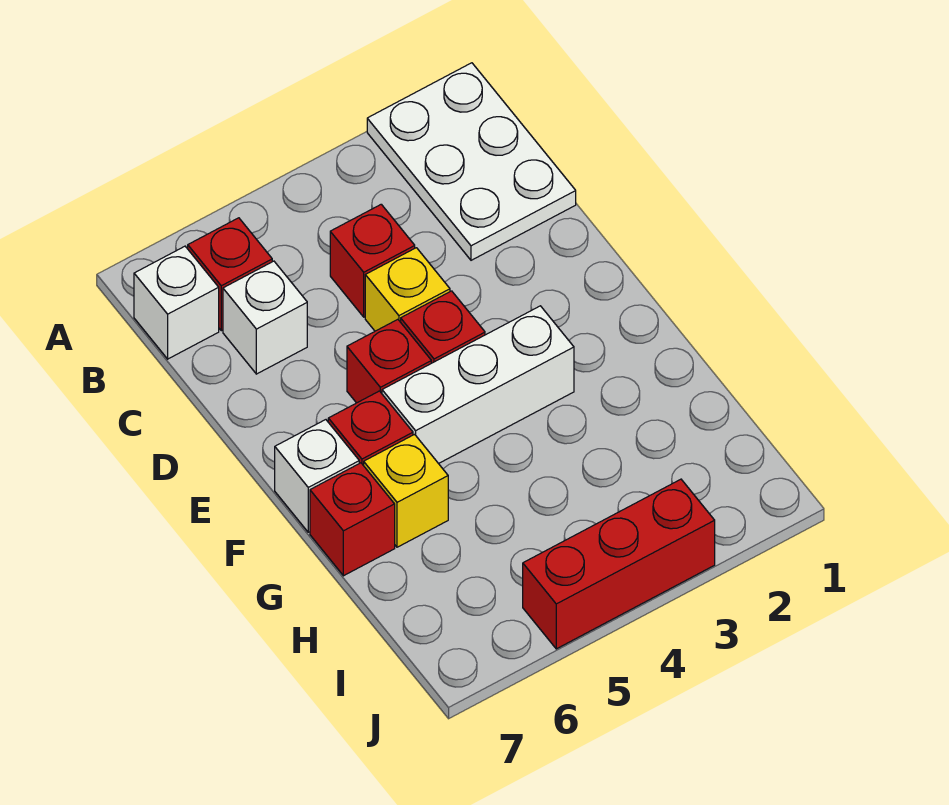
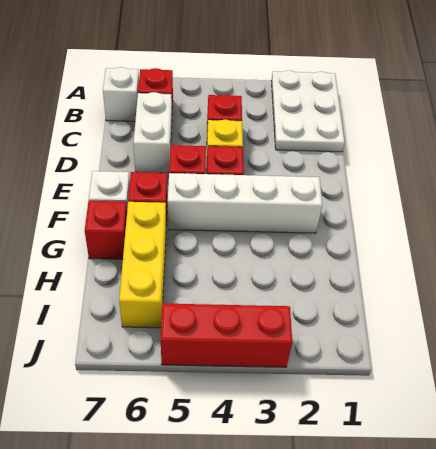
white brick C6 level 1 -> white brick C6:D6 level 1
white brick F3:F5 level 1 -> white brick F2:F5 level 1
yellow brick G6 level 1 -> yellow brick G6:I6 level 1

